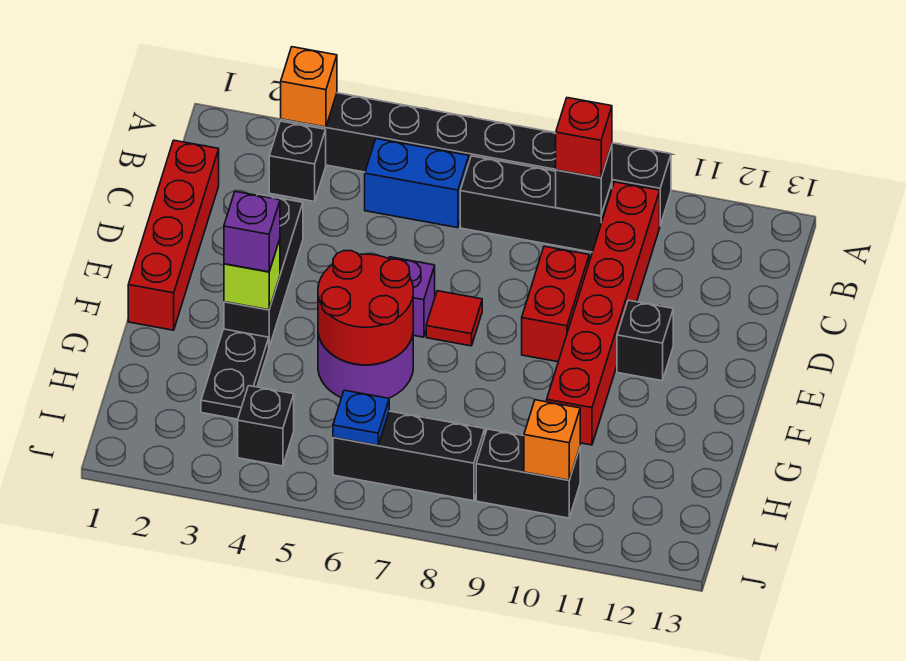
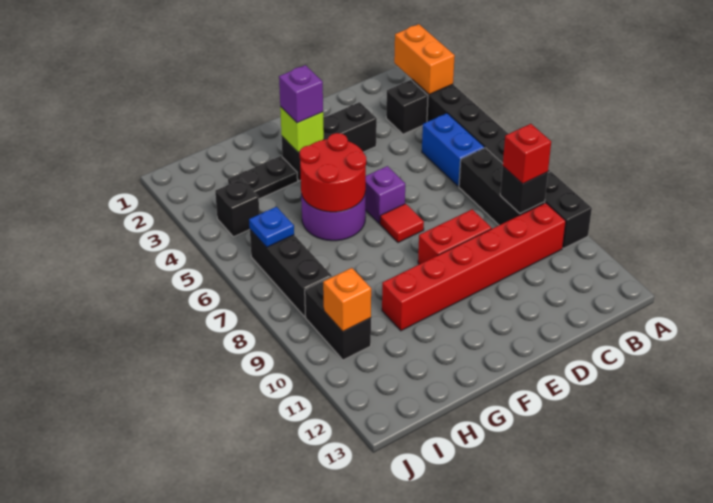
orange brick A3 level 2 -> orange brick A2:A3 level 2
red brick C1:F1 level 1 -> none
black brick E11 level 1 -> none

